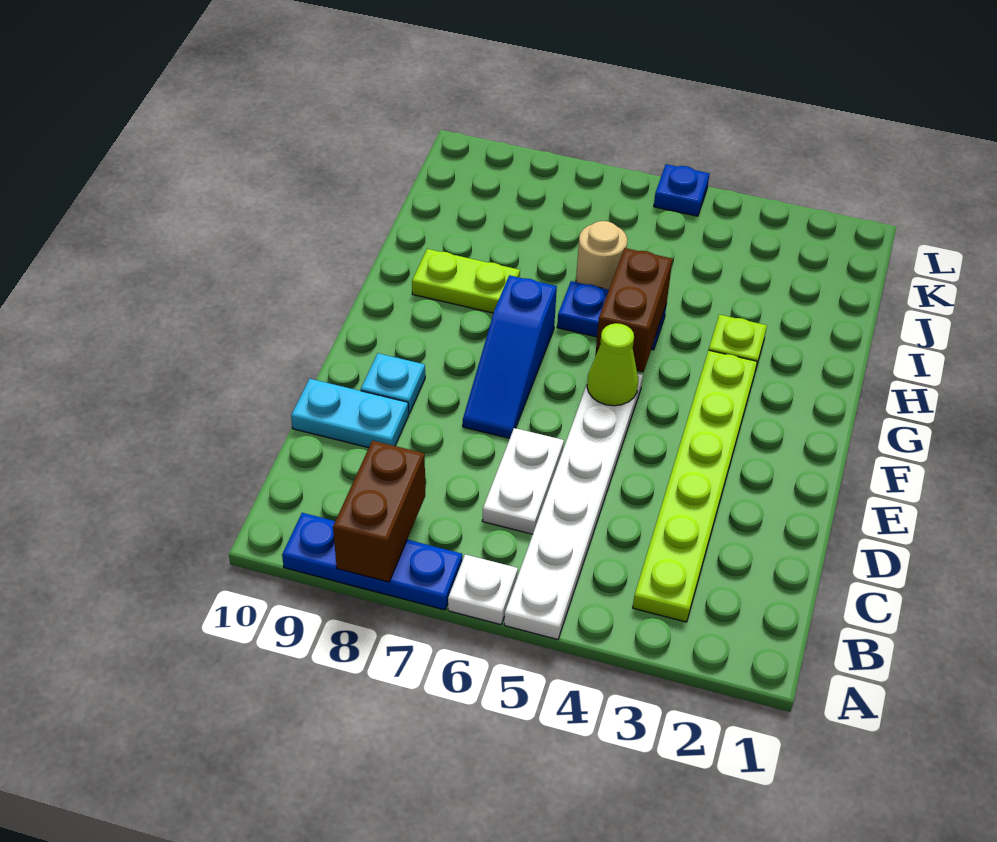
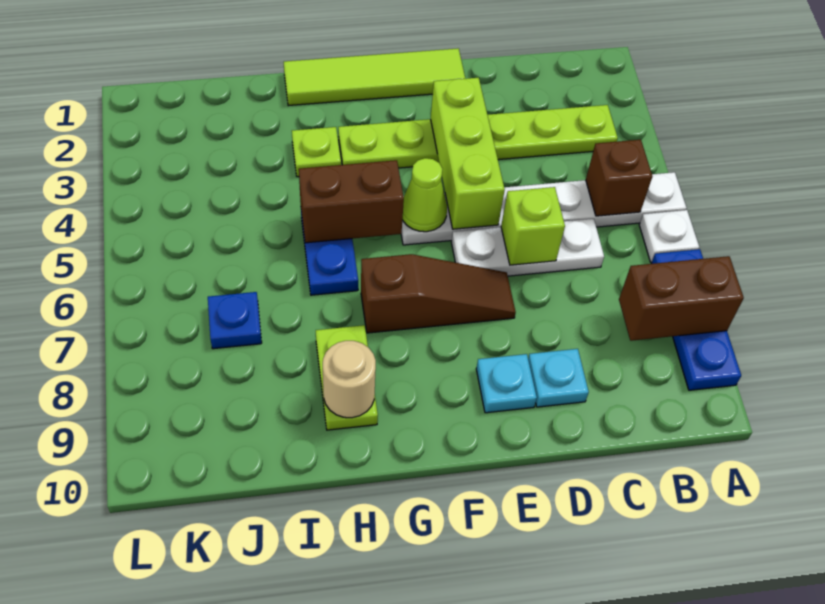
none -> brown brick B5 level 2
white plate C6:D6 level 1 -> white plate C6:E6 level 1
none -> lime brick D6 level 2
cyan plate D9:D10 level 1 -> cyan plate D9 level 1
none -> lime tile E1:H1 level 1
none -> lime brick E3:E5 level 2
blue slope E7:G7 level 1 top G -> brown slope E7:G7 level 1 top G
tan round brick I6 level 1 -> tan round brick H9 level 2
blue plate L5 level 1 -> blue plate J7 level 1

